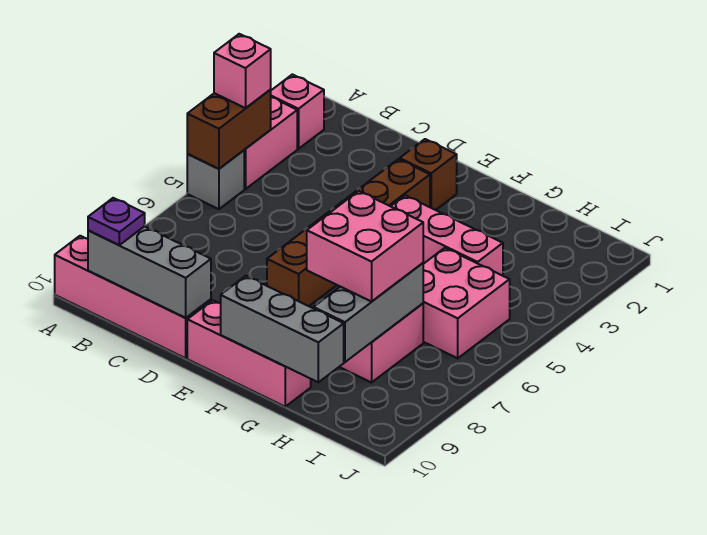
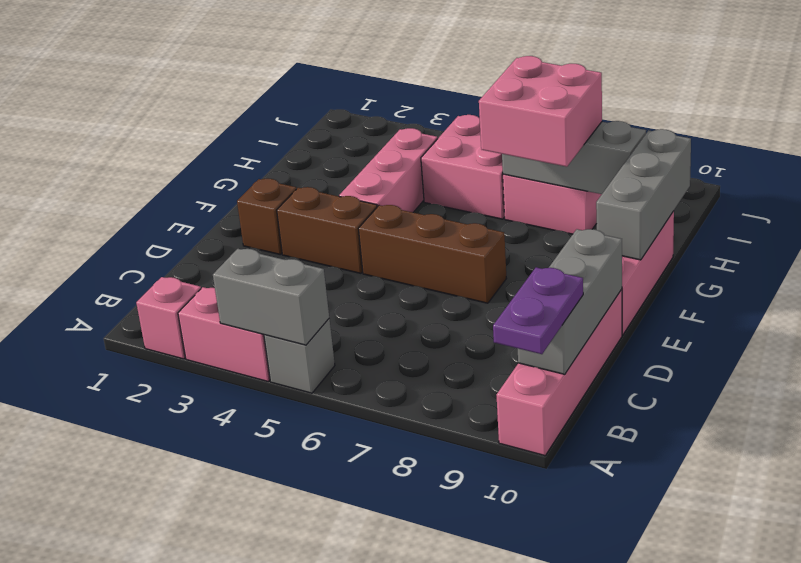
brown brick A4:A5 level 2 -> grey brick A4:A5 level 2
pink brick A4 level 3 -> none
purple plate B10 level 3 -> purple plate A10:B10 level 3

